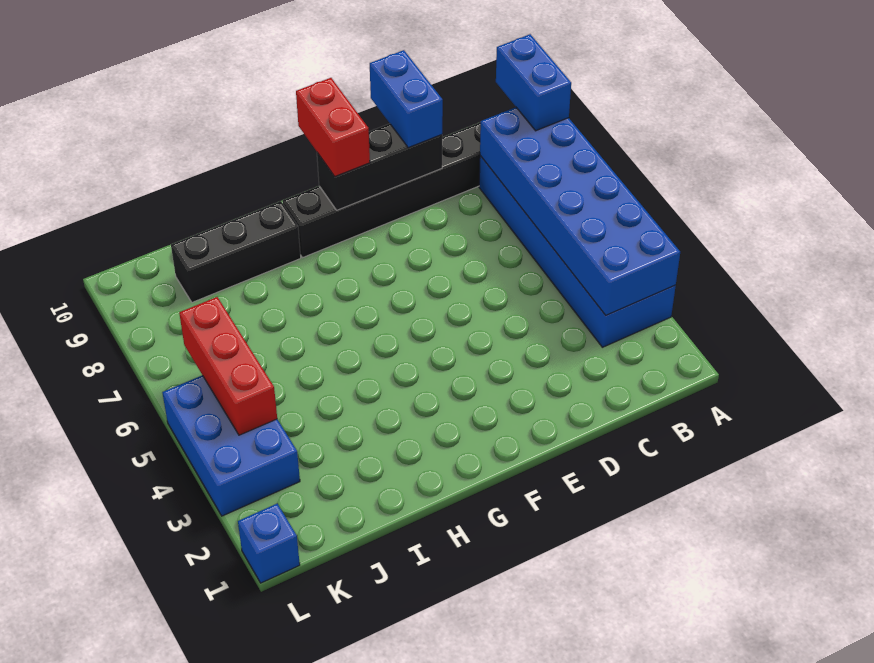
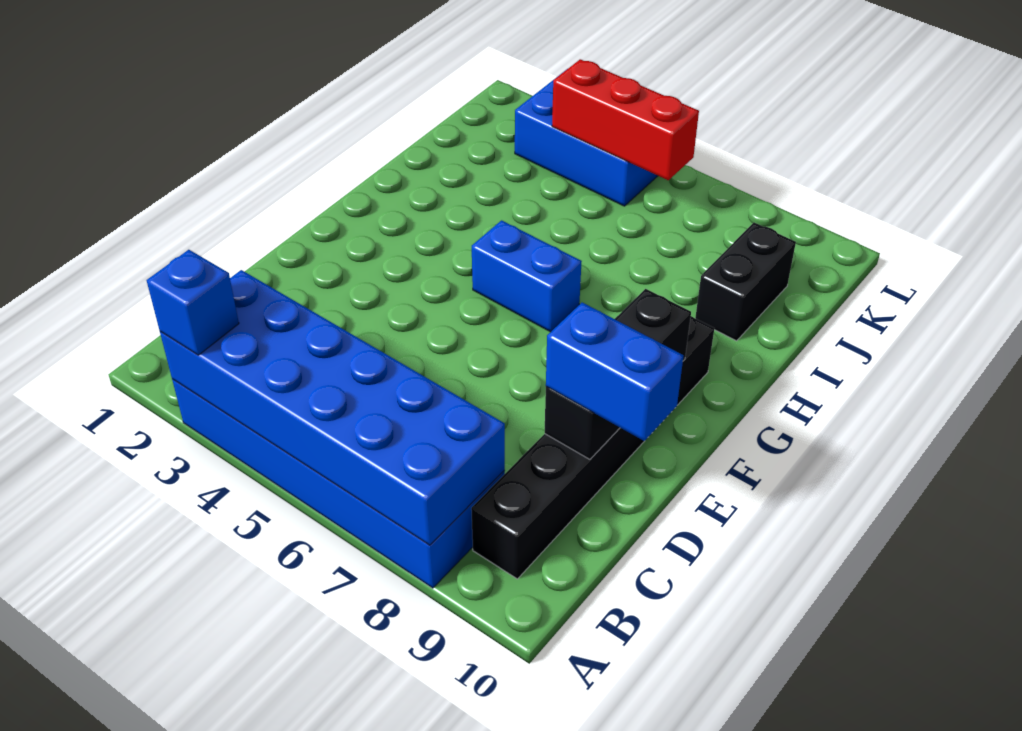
blue brick A8:A9 level 3 -> blue brick G5:G6 level 1
red brick F9:F10 level 3 -> none
black brick H9:J9 level 1 -> black brick I9:J9 level 1
blue brick L1 level 1 -> blue brick A3 level 3

